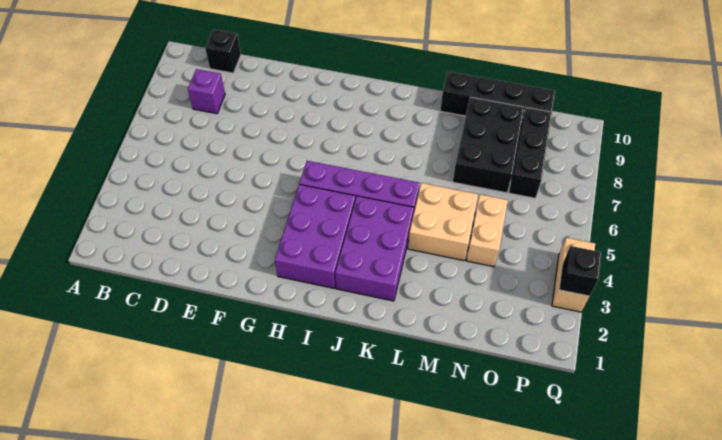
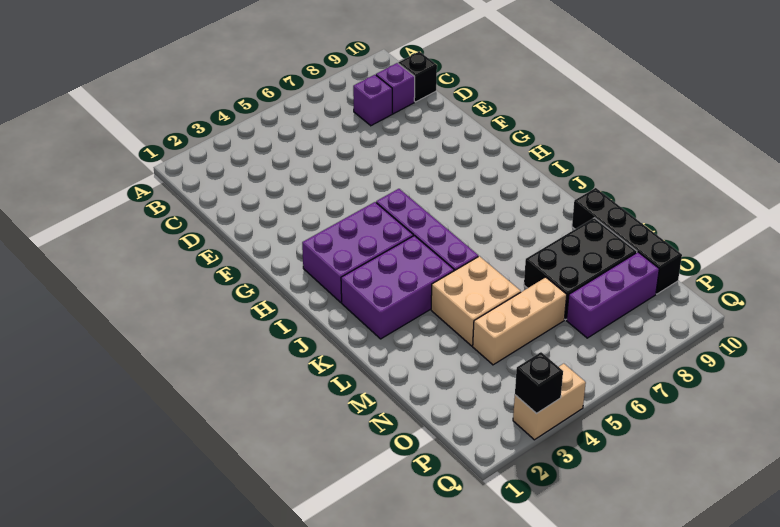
none -> purple brick C9 level 1
tan brick N4:N5 level 1 -> tan brick N4:N6 level 1
black brick O7:O9 level 1 -> purple brick O7:O9 level 1

